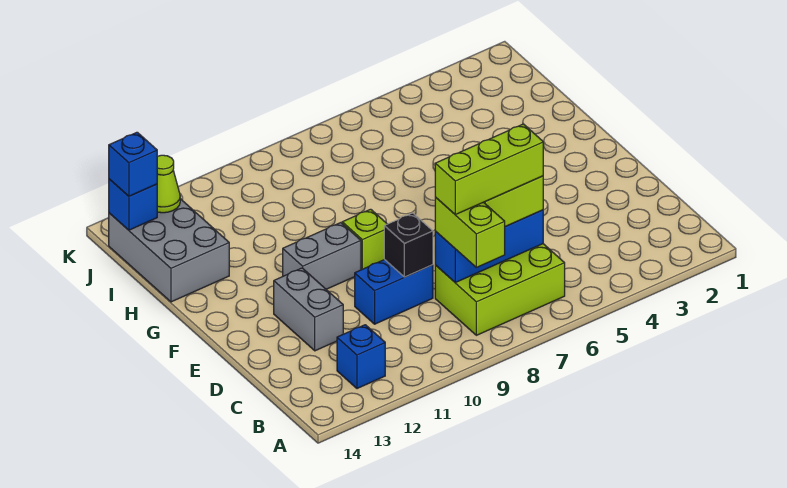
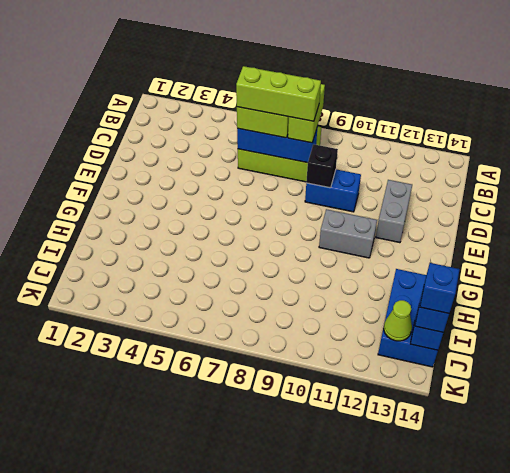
blue brick B12 level 1 -> blue brick J14 level 4
lime brick F9 level 1 -> none
grey brick H13:J14 level 1 -> blue brick H13:J14 level 1

